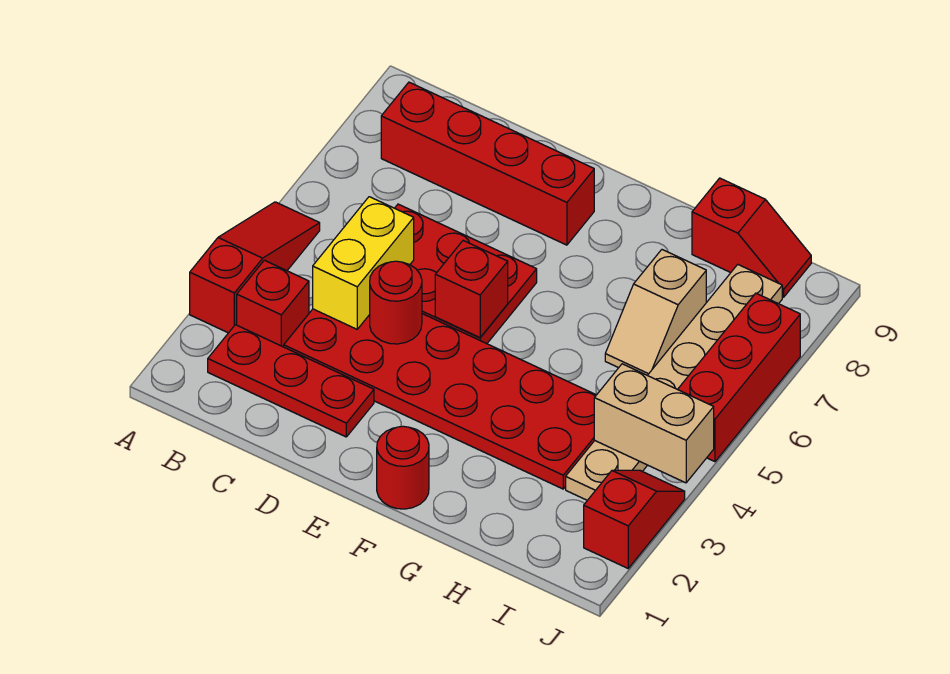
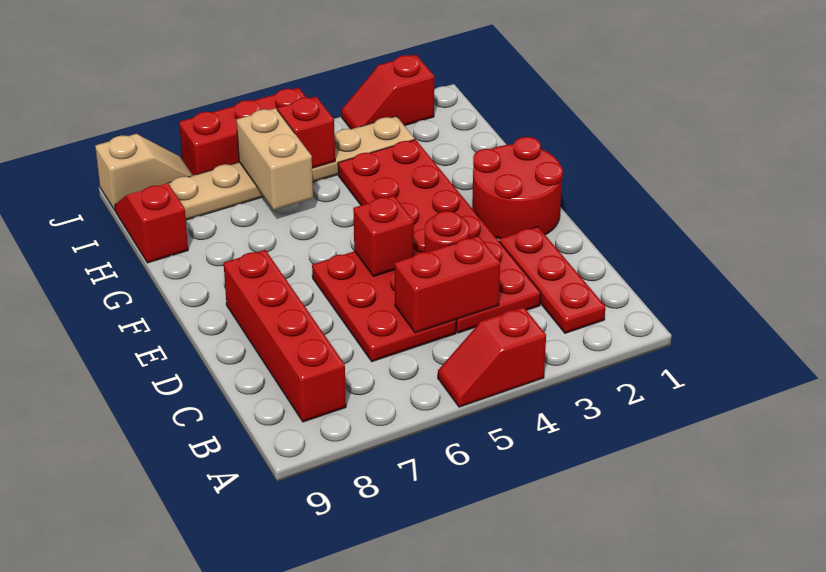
red slope A3:A5 level 1 top 3 -> red slope A4:A5 level 1 top 4
red brick B3 level 1 -> red brick I5 level 2
yellow brick C4:C5 level 2 -> red brick C4:C5 level 2
red round brick F1 level 1 -> red round brick E1:F2 level 1
tan slope H6:H7 level 1 top 7 -> tan slope J8:J9 level 1 top 9
tan brick I4:J4 level 2 -> tan brick H6:I6 level 2

